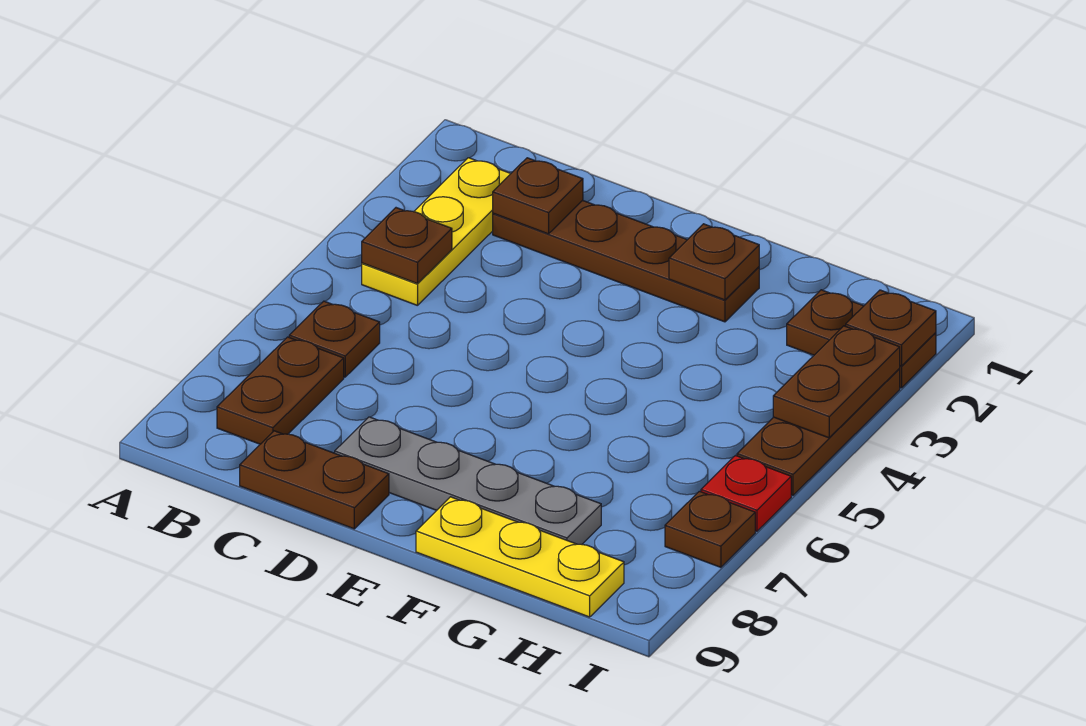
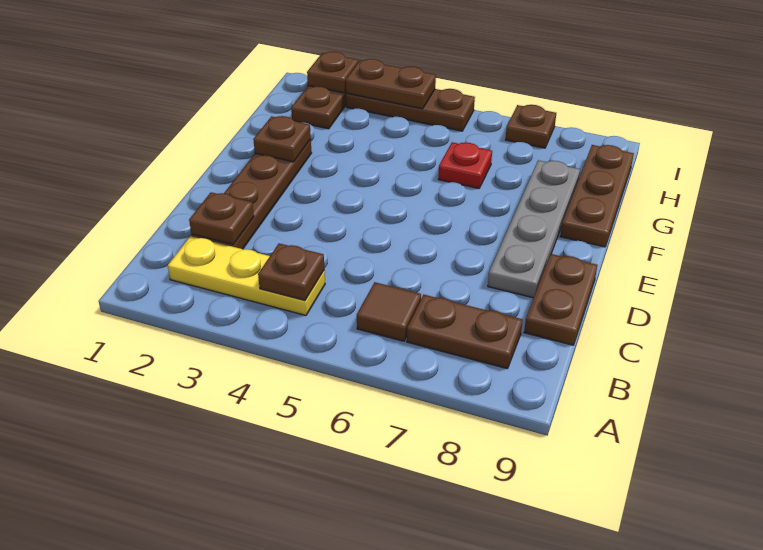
brown plate B6 level 1 -> brown tile B6 level 1
yellow plate F9:H9 level 1 -> brown plate F9:H9 level 1
red plate I6 level 1 -> red plate G6 level 1

